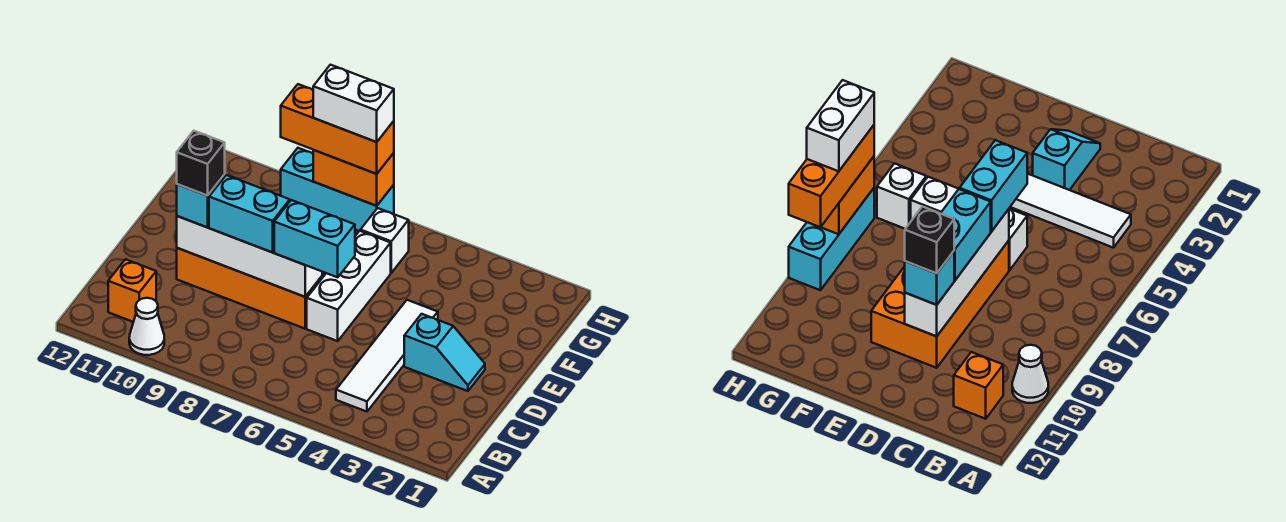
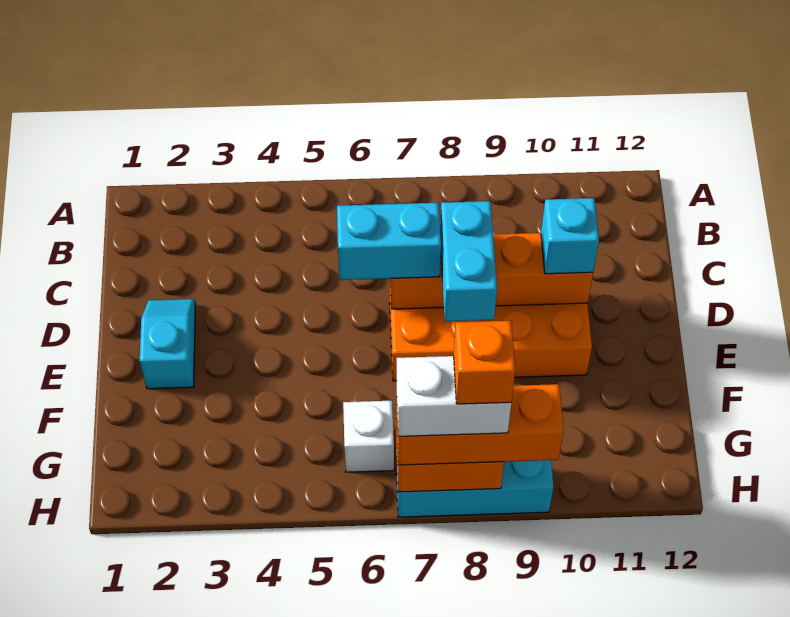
white cone A10 level 1 -> none
white tile B4:E4 level 1 -> none
orange brick B11 level 1 -> orange brick H8 level 5
cyan slope D2:D3 level 1 top 3 -> cyan slope D2:E2 level 1 top E
white brick D6:F6 level 1 -> none
white brick D7:D10 level 2 -> orange brick D7:D10 level 2
cyan brick D8:D9 level 3 -> cyan brick D8:E8 level 3
black brick D10 level 4 -> none

